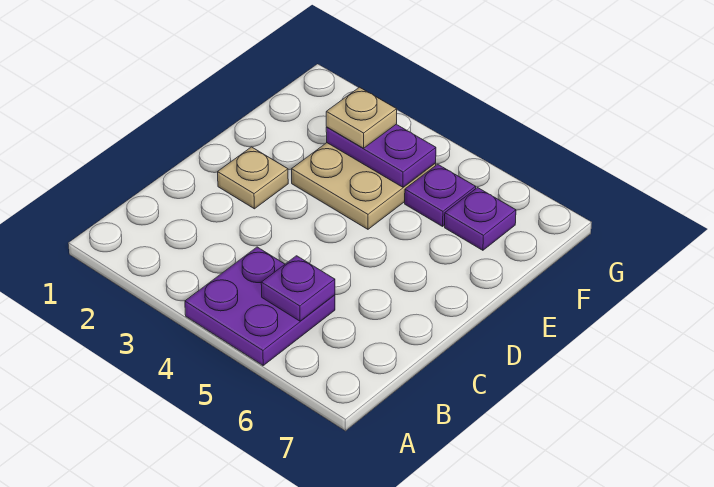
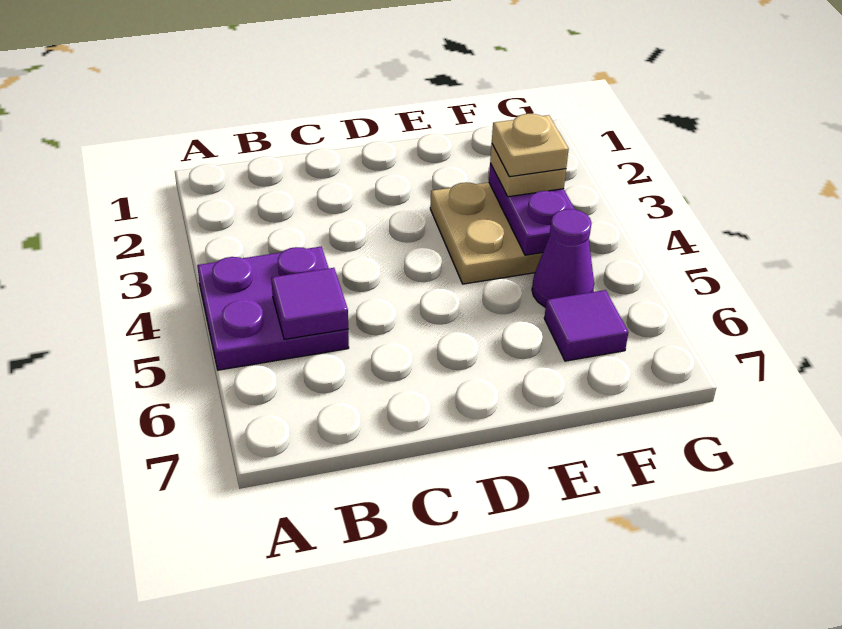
purple plate B5 level 2 -> purple tile B5 level 2
tan plate D2 level 1 -> tan plate F3 level 4
purple plate F5 level 1 -> purple cone F5 level 1
purple plate F6 level 1 -> purple tile F6 level 1

